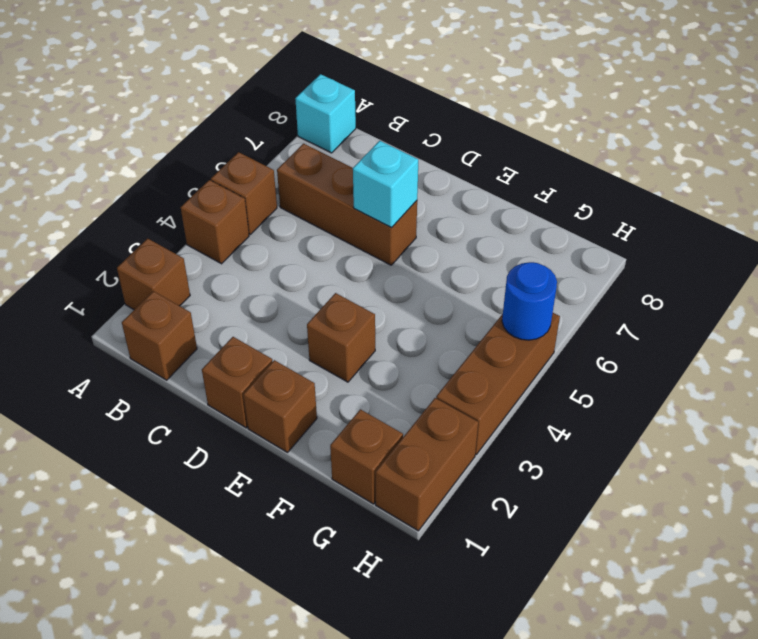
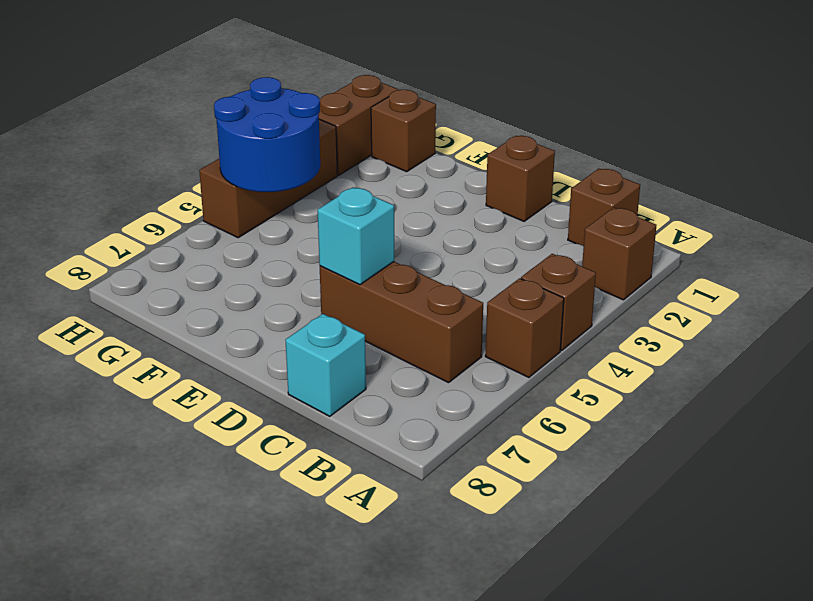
cyan brick A8 level 1 -> cyan brick C8 level 1
brown brick E1 level 1 -> none
brown brick E3 level 1 -> none
blue round brick H5 level 2 -> blue round brick G4:H5 level 2

